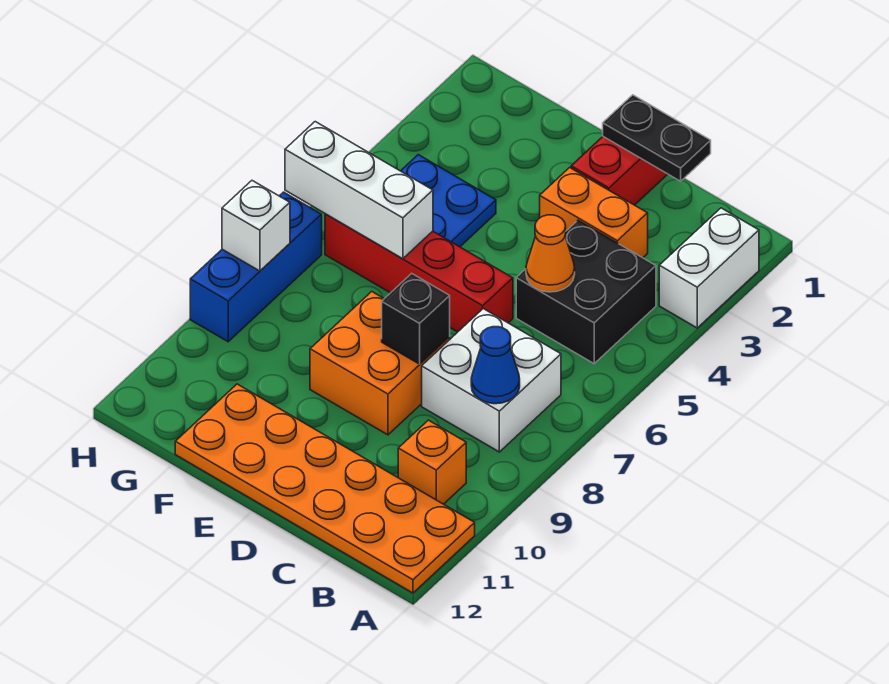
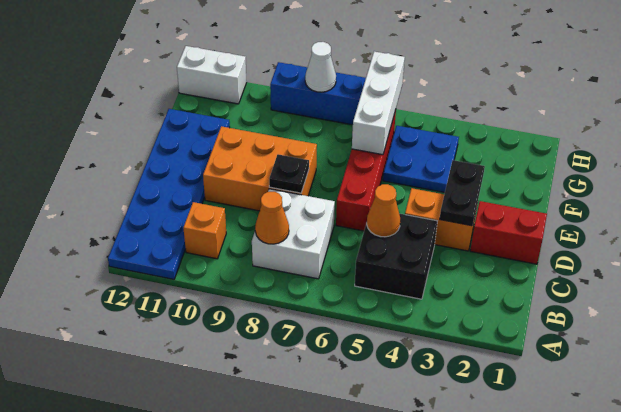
white brick A2:A3 level 1 -> white brick H11:H12 level 1
orange plate A11:F12 level 1 -> blue plate A11:F12 level 1
blue cone B8 level 2 -> orange cone B8 level 2
black plate C1:D1 level 2 -> black plate D3:E3 level 2
orange brick C3:D3 level 1 -> orange brick D3:D4 level 1
orange brick D8:E9 level 1 -> orange brick D8:E10 level 1
black brick D8 level 2 -> black plate D8 level 2
white brick H8 level 2 -> white cone H8 level 2

